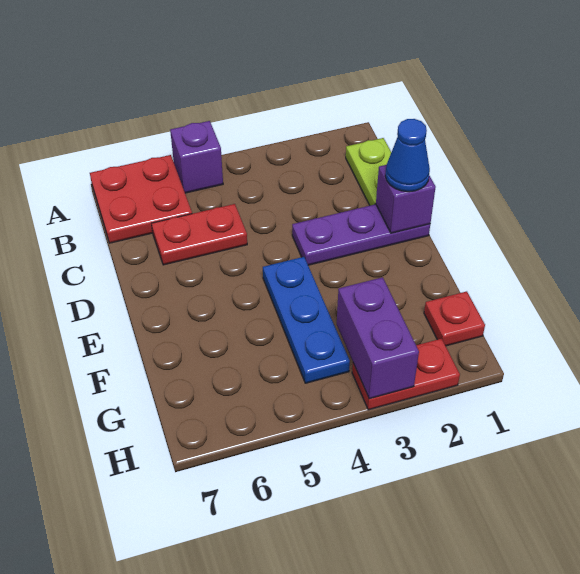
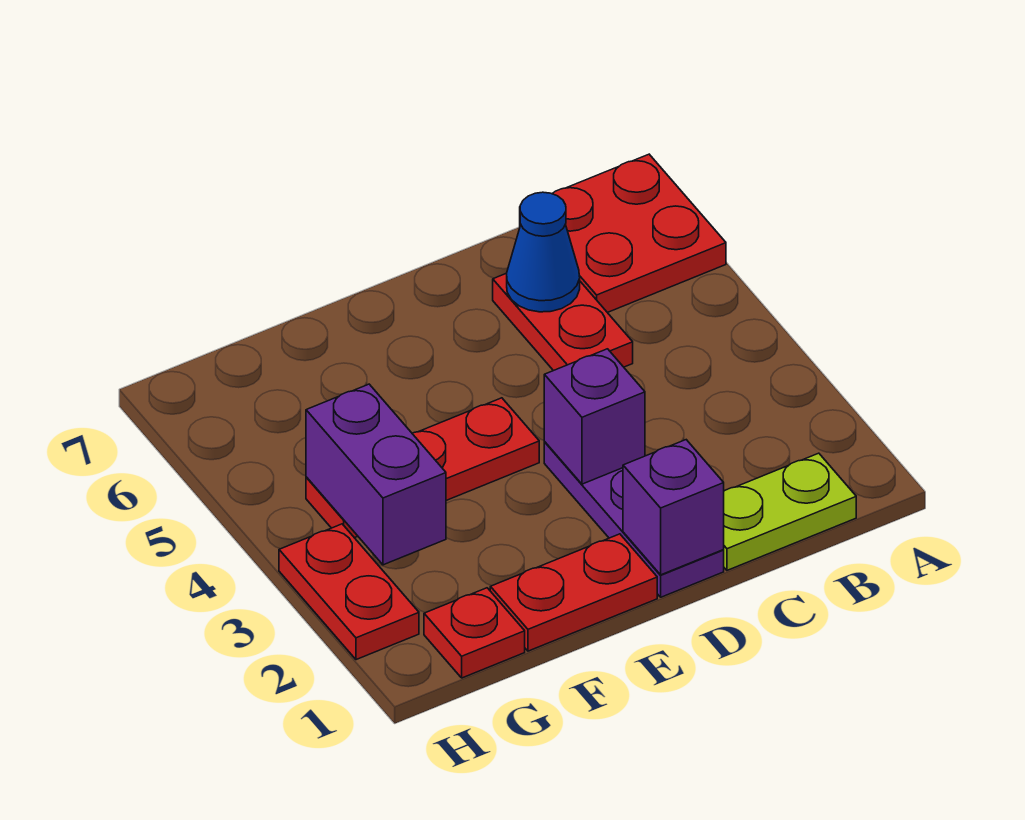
purple brick A5 level 1 -> purple brick D3 level 2
blue cone D1 level 3 -> blue cone C6 level 2
none -> red plate E1:F1 level 1
blue plate E4:G4 level 1 -> red plate E4:G4 level 1
purple brick G3:H3 level 2 -> purple brick G3:G4 level 2

